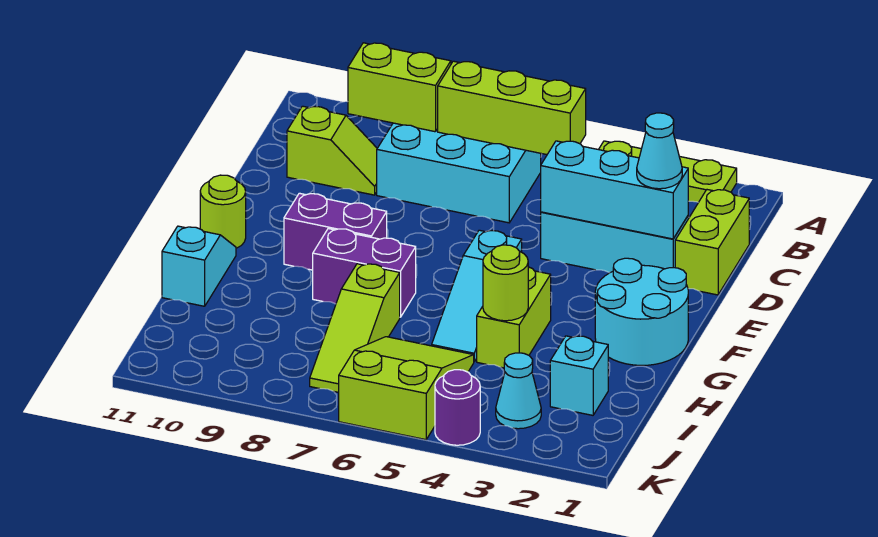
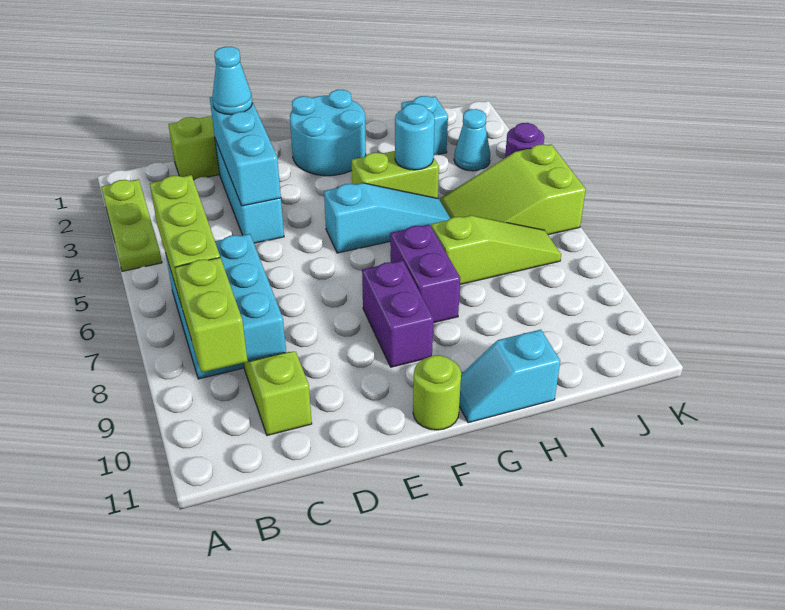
lime round brick H4 level 2 -> cyan round brick H4 level 2

